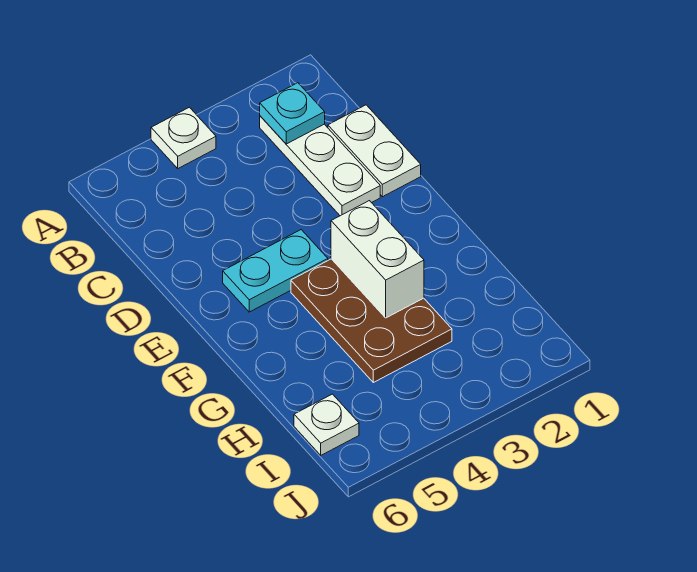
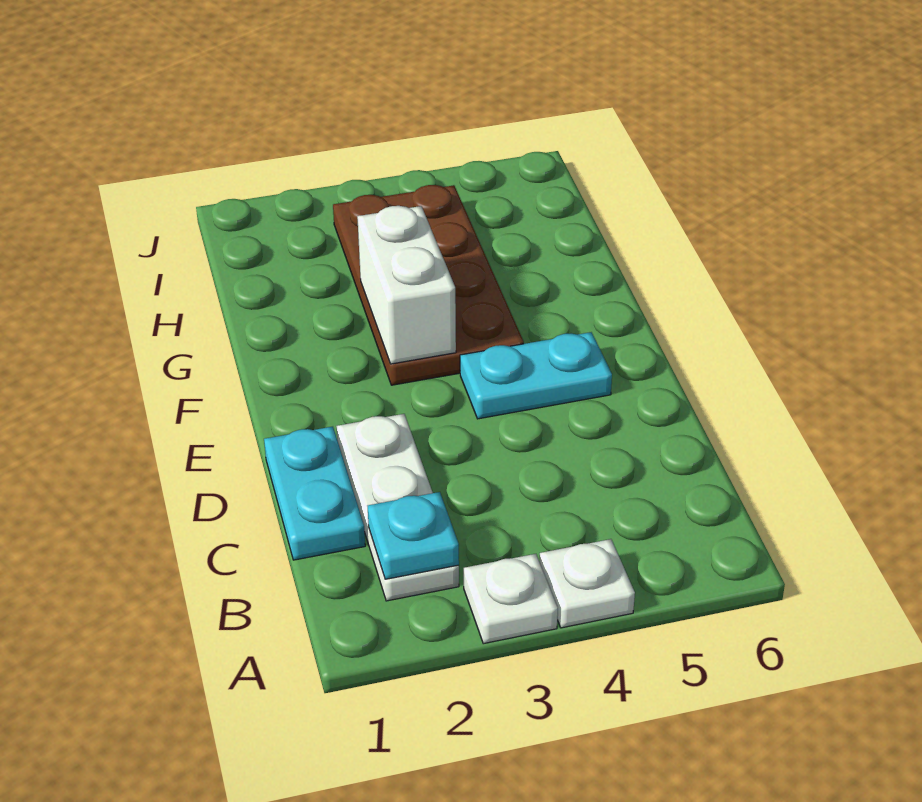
white plate C1:D1 level 1 -> cyan plate C1:D1 level 1
brown plate F3:H4 level 1 -> brown plate F3:I4 level 1
white plate I6 level 1 -> white plate A3 level 1

